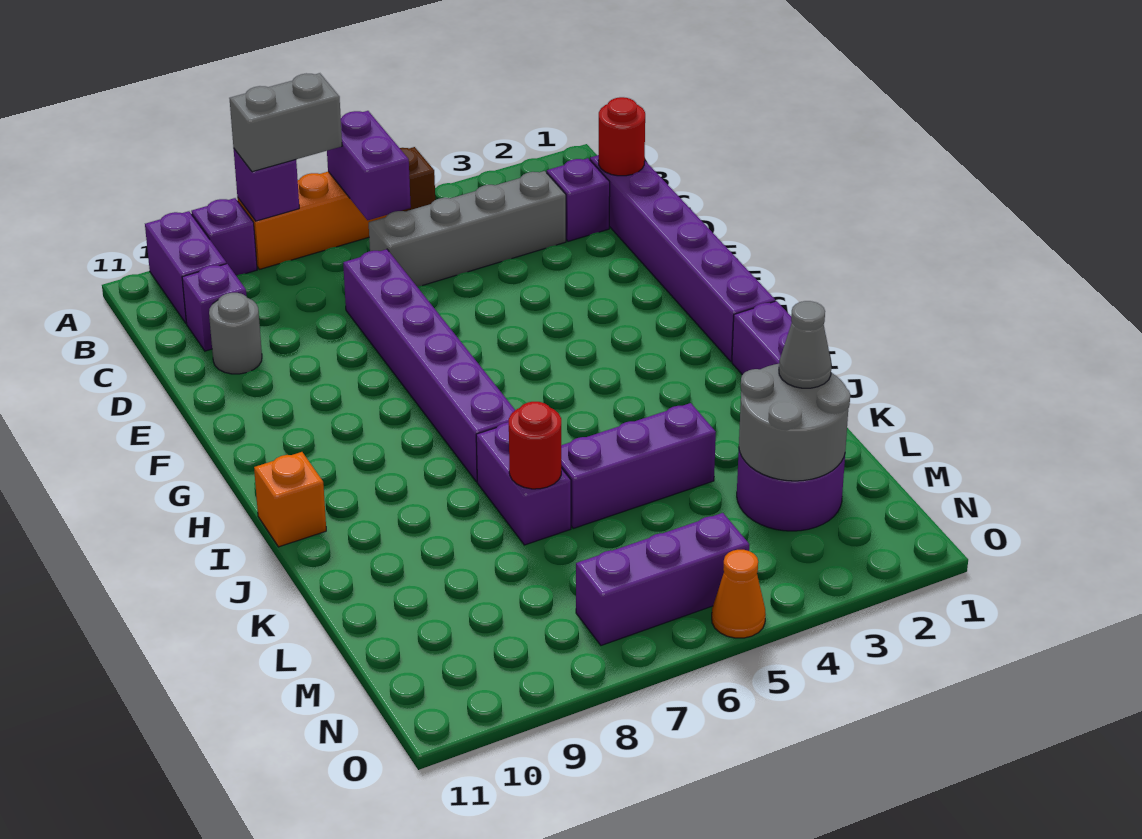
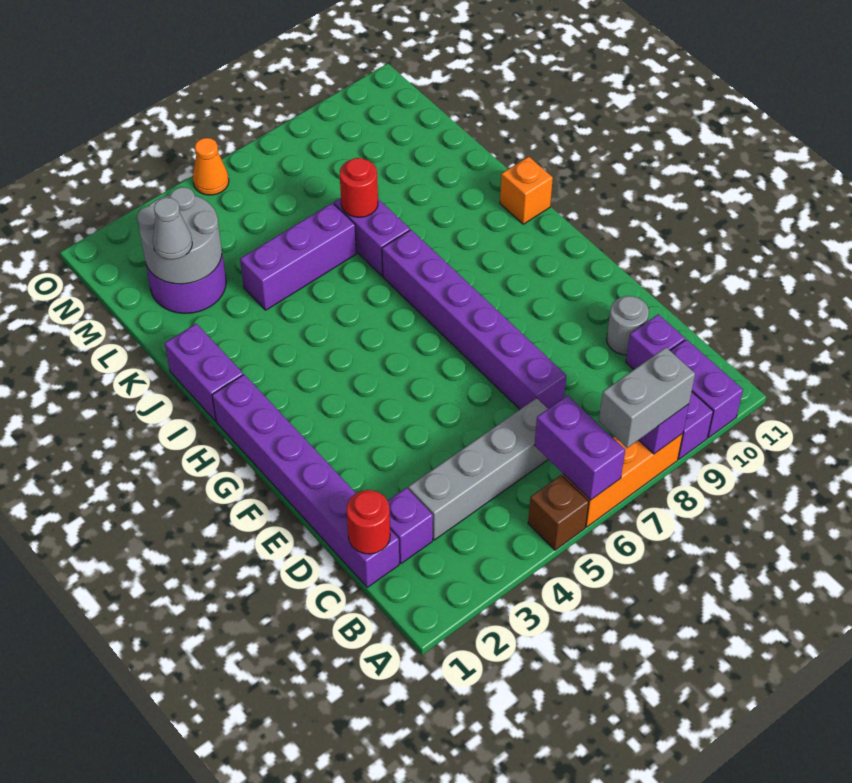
purple brick N5:N7 level 1 -> none

